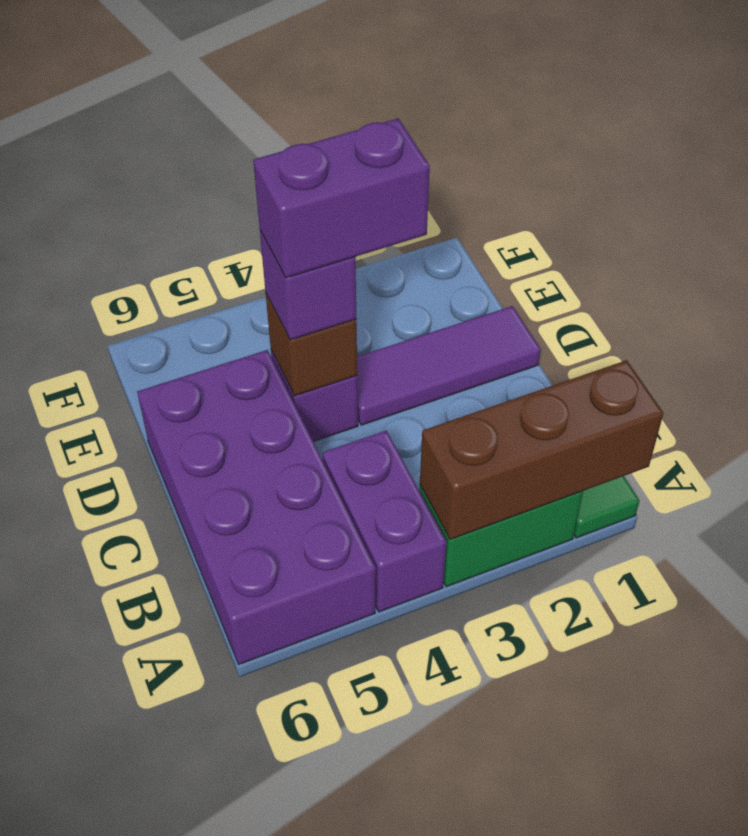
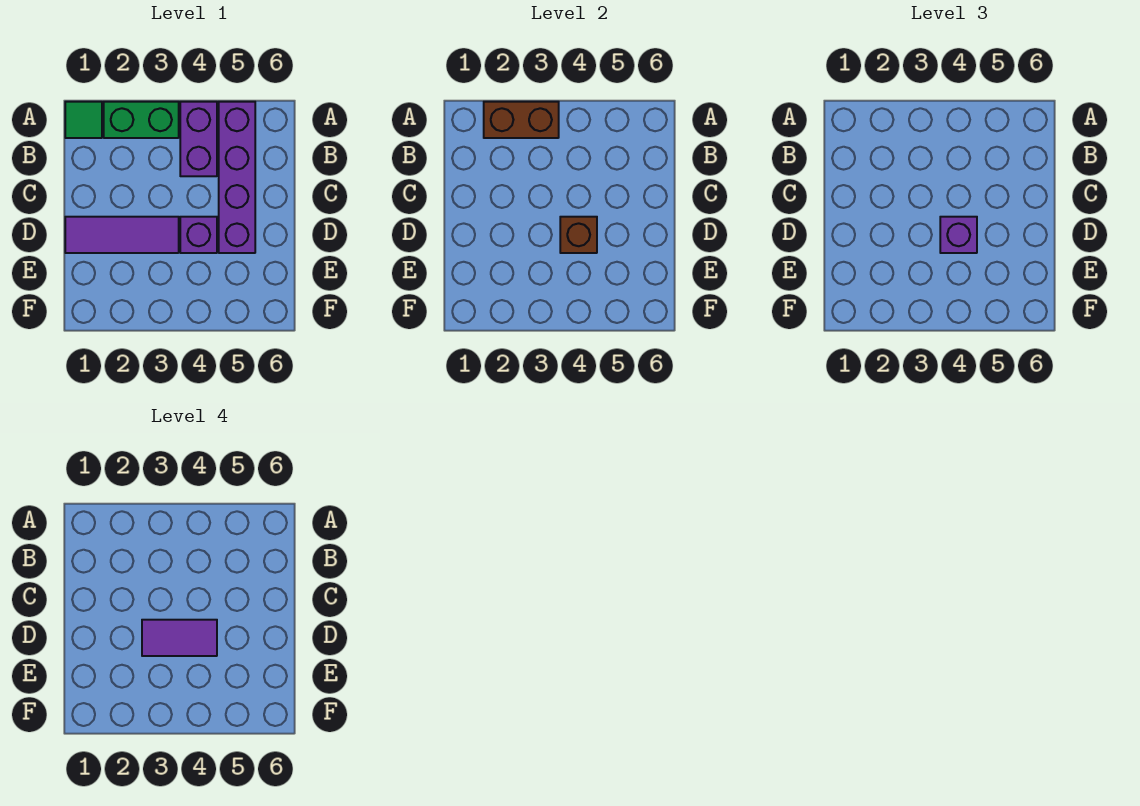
brown brick A1:A3 level 2 -> brown brick A2:A3 level 2
purple brick A5:D6 level 1 -> purple brick A5:D5 level 1
purple brick D3:D4 level 4 -> purple tile D3:D4 level 4

